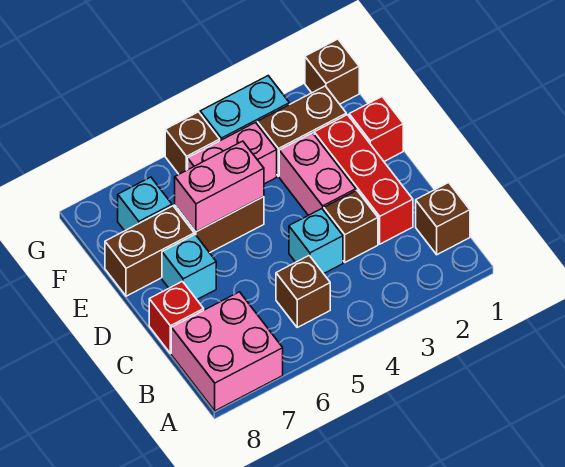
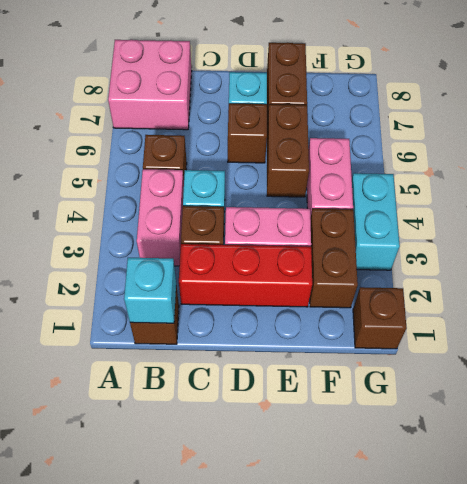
red brick C8 level 1 -> none
red brick E1 level 1 -> none
pink brick E5:E6 level 2 -> pink brick B3:B4 level 1
cyan brick F7 level 1 -> cyan brick B1 level 2
brown brick G5 level 1 -> brown brick D6 level 1

